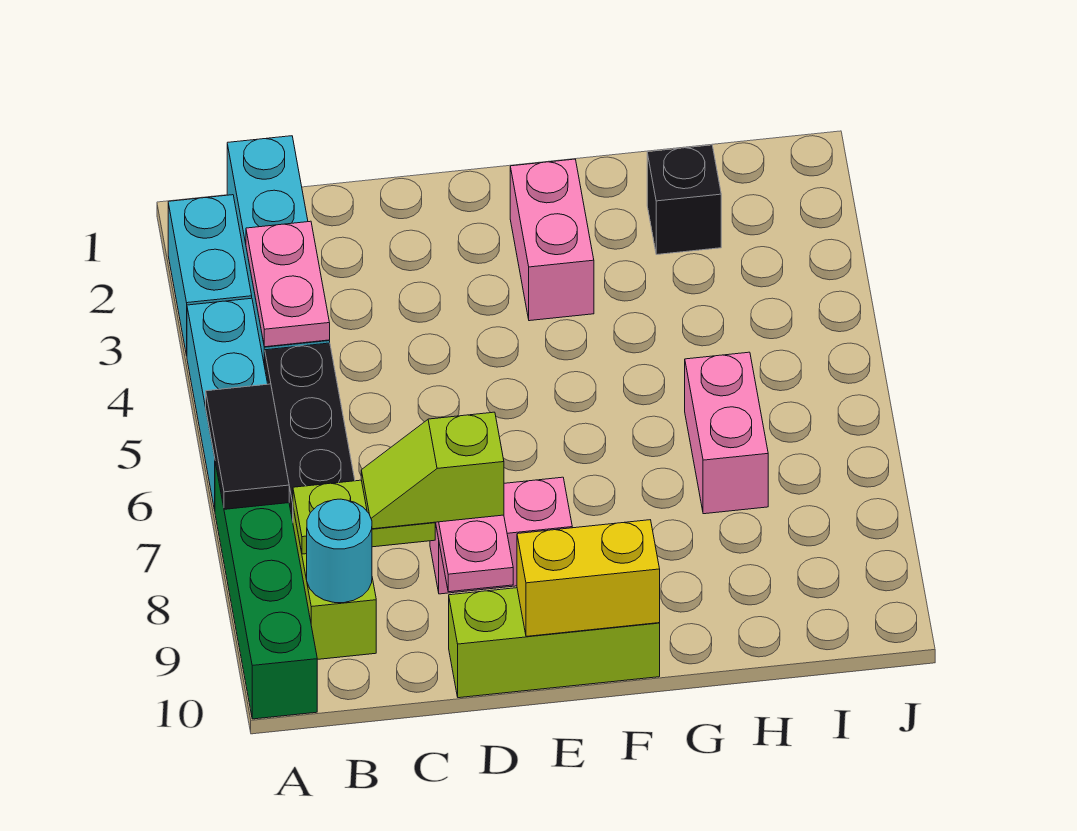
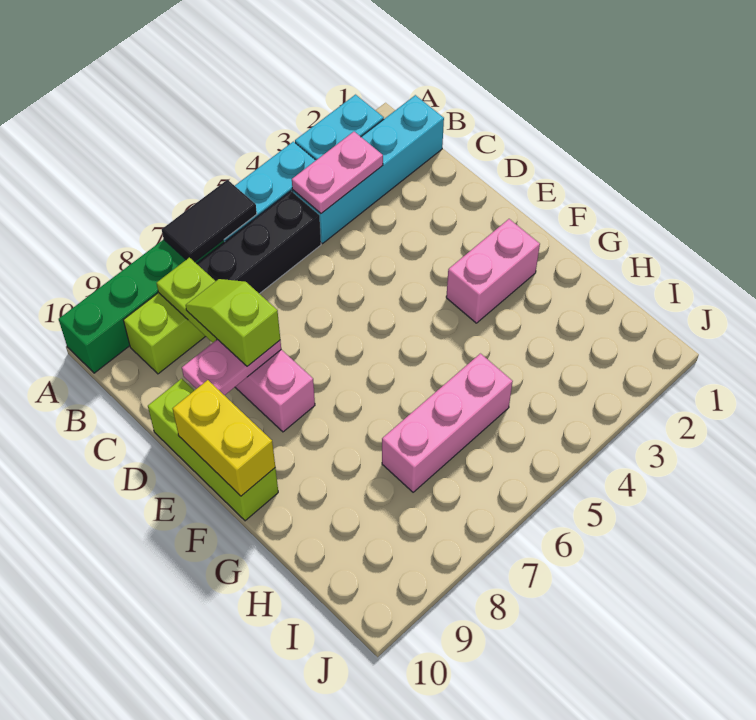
cyan round brick B9 level 2 -> none
black brick H2 level 1 -> none
pink brick H6:H7 level 1 -> pink brick H5:H7 level 1

